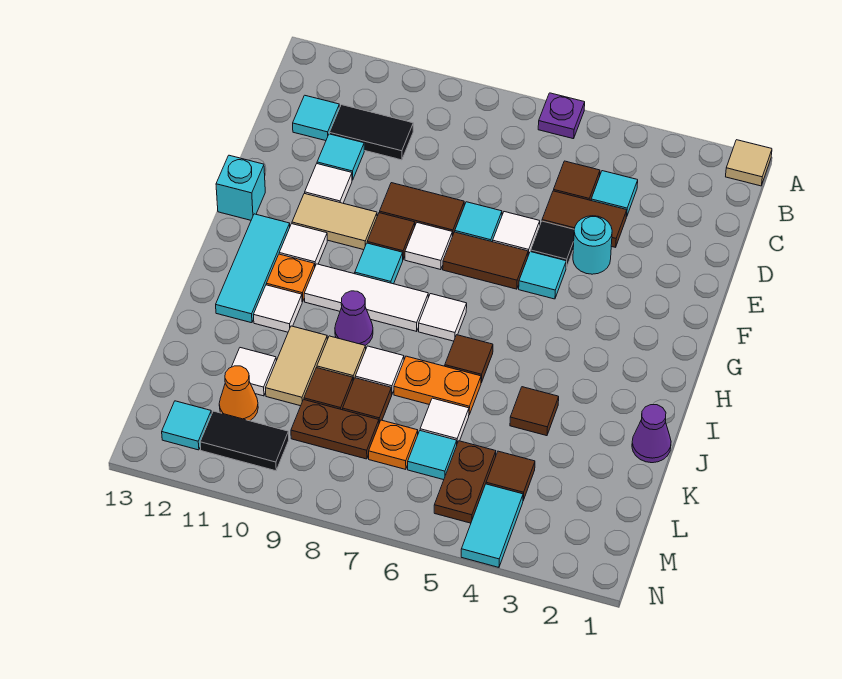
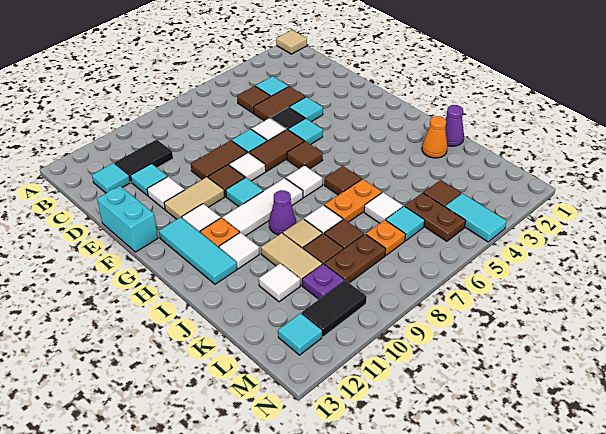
purple plate A6 level 1 -> purple plate L10 level 1
cyan round brick E4 level 1 -> cyan tile E4 level 1
cyan brick F13 level 1 -> cyan brick E13:F13 level 1
brown tile J4 level 1 -> brown tile G6 level 1
orange cone L11 level 1 -> orange cone J2 level 1

